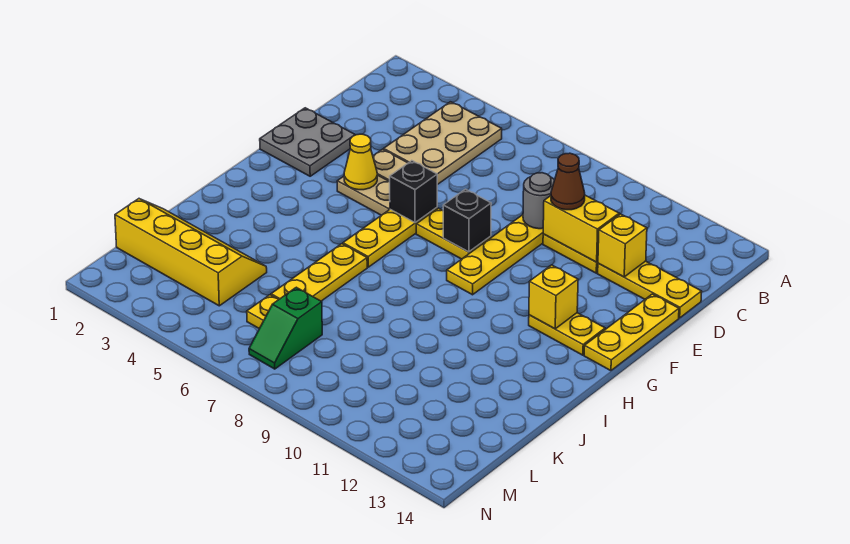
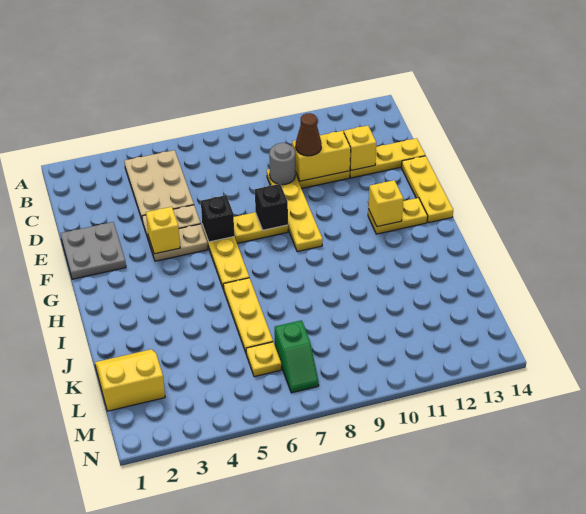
yellow cone F4 level 2 -> yellow brick F4 level 2
yellow slope K1:L4 level 1 top L -> yellow slope K1:L2 level 1 top L

